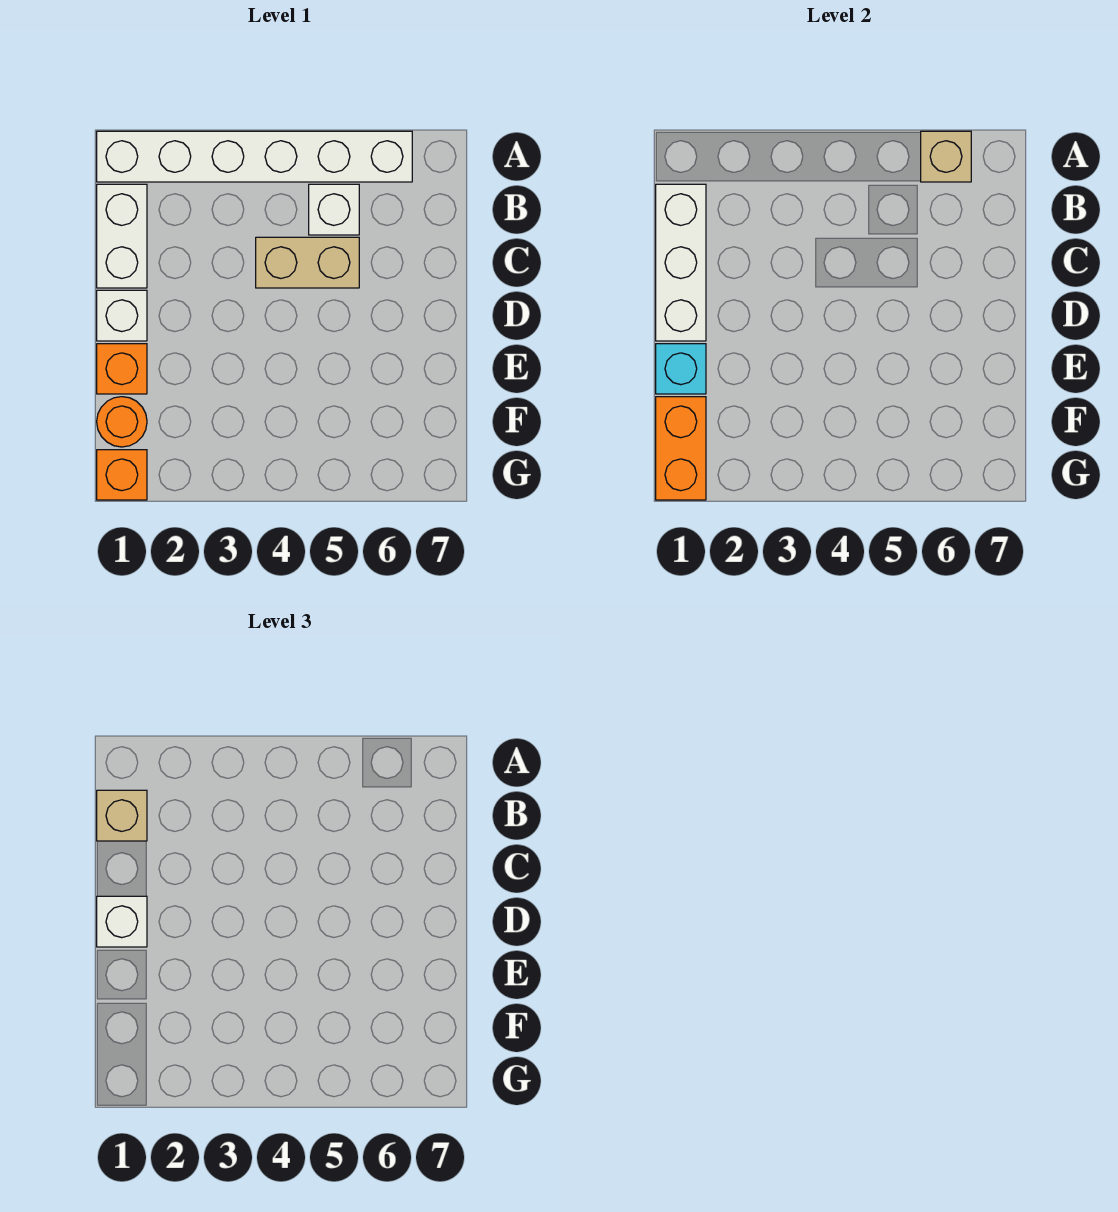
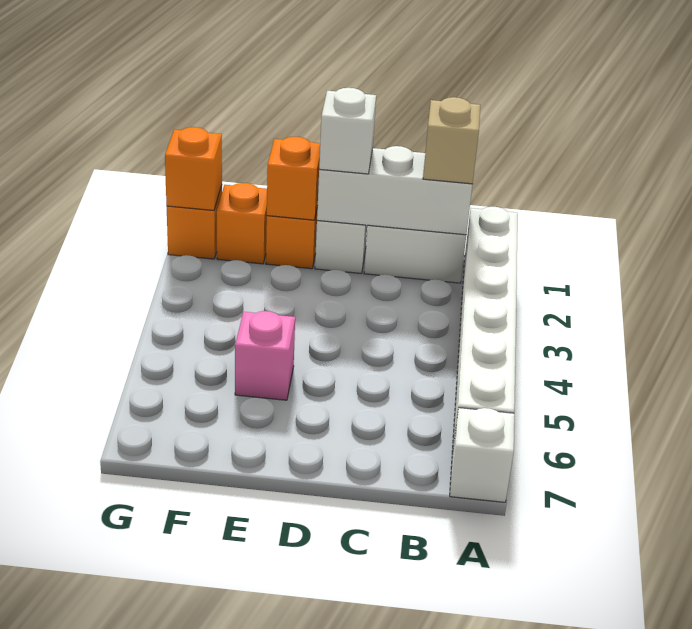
tan brick A6 level 2 -> none
white brick B5 level 1 -> white brick A7 level 1
tan brick C4:C5 level 1 -> none
cyan brick E1 level 2 -> orange brick E1 level 2
none -> pink brick E5 level 1
orange round brick F1 level 1 -> orange brick F1 level 1
orange brick F1:G1 level 2 -> orange brick G1 level 2

